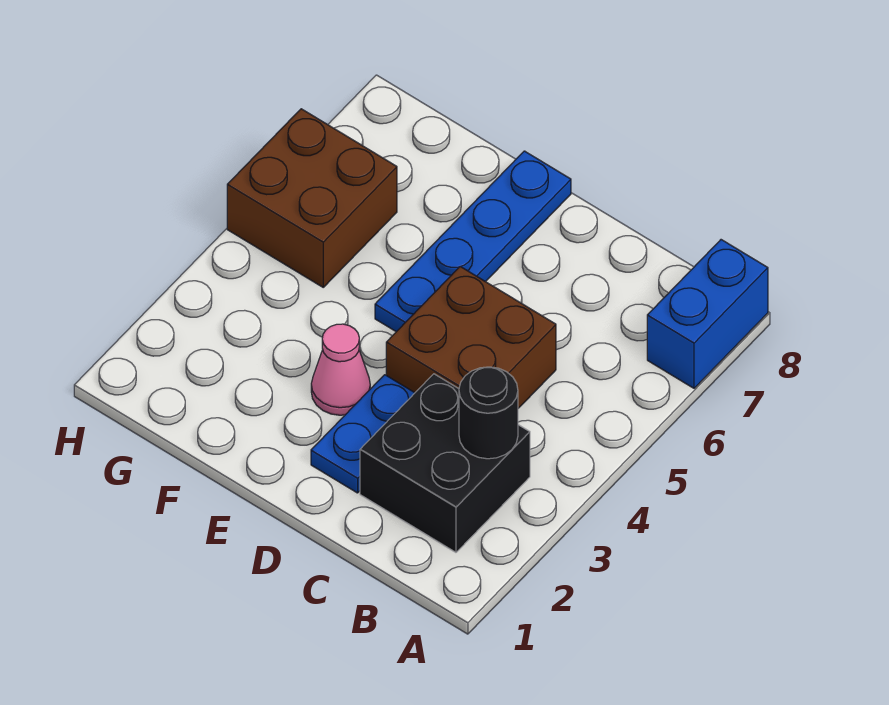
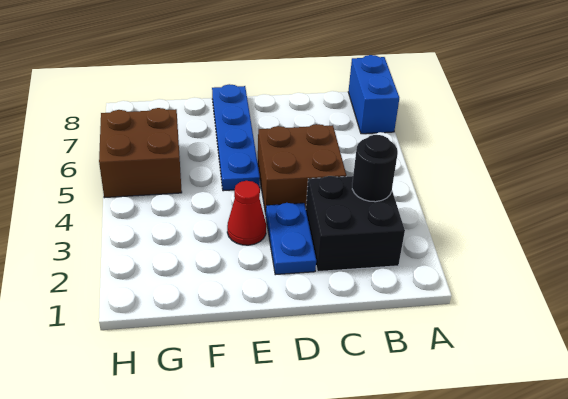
pink cone E3 level 1 -> red cone E3 level 1

